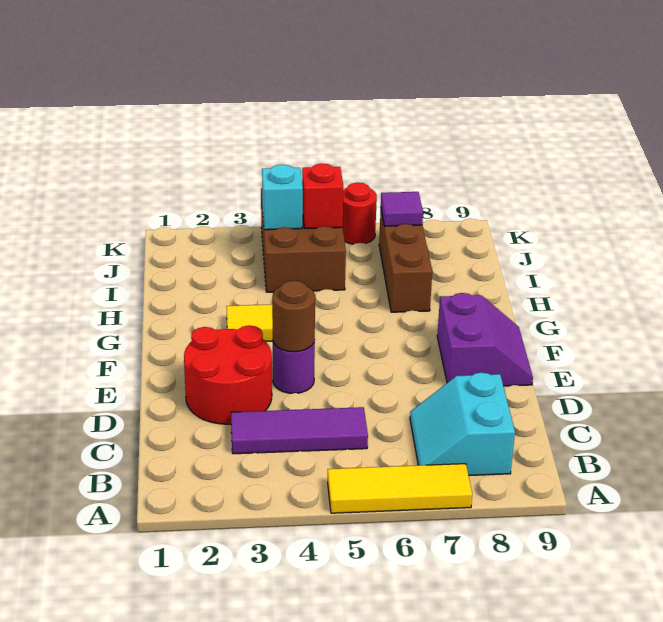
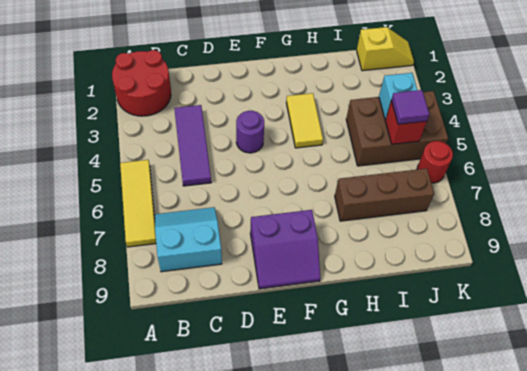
red round brick D2:E3 level 1 -> red round brick A1:B2 level 1
brown round brick E4 level 2 -> none
none -> yellow slope J1:K1 level 1 top J
purple tile J7 level 2 -> purple tile J5 level 3

